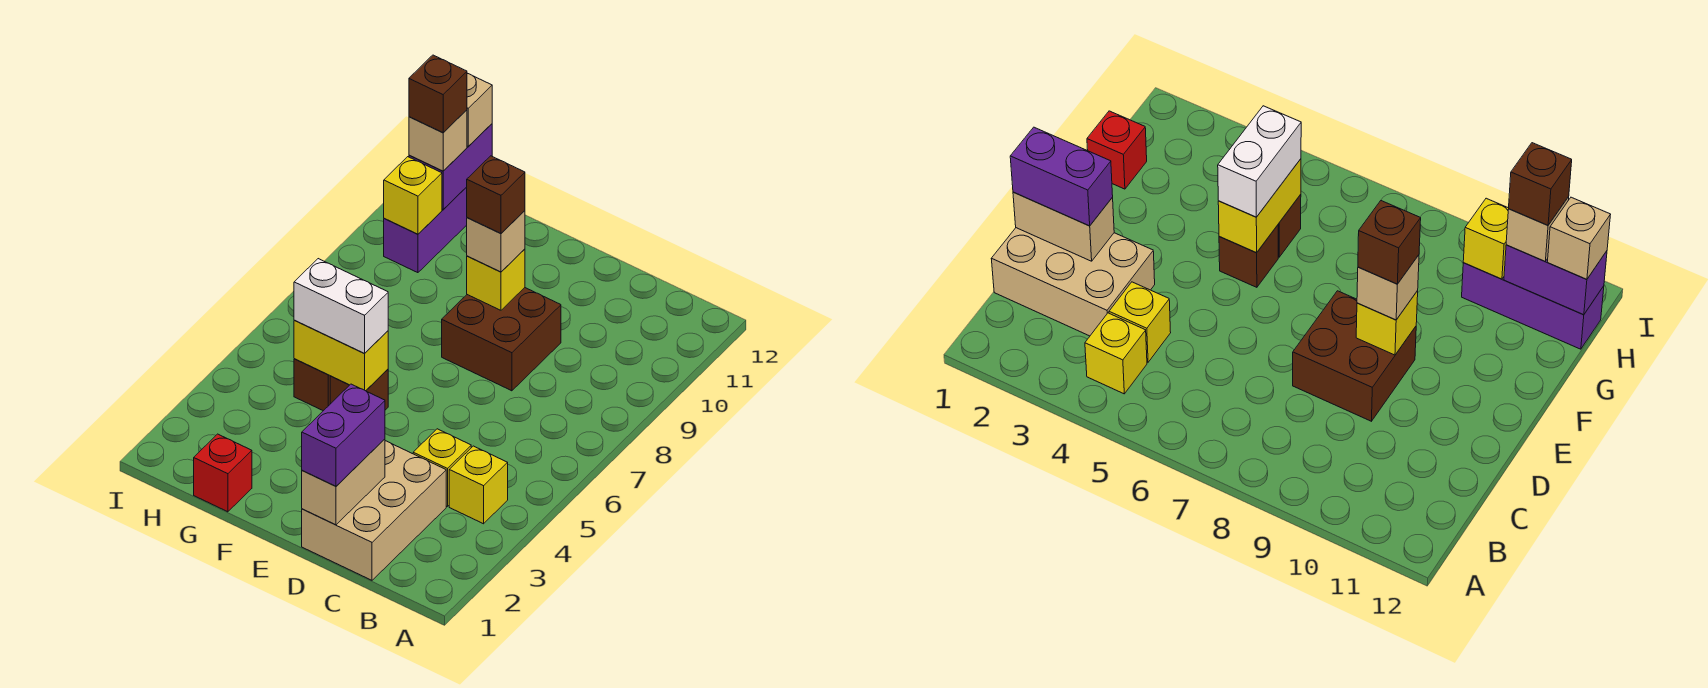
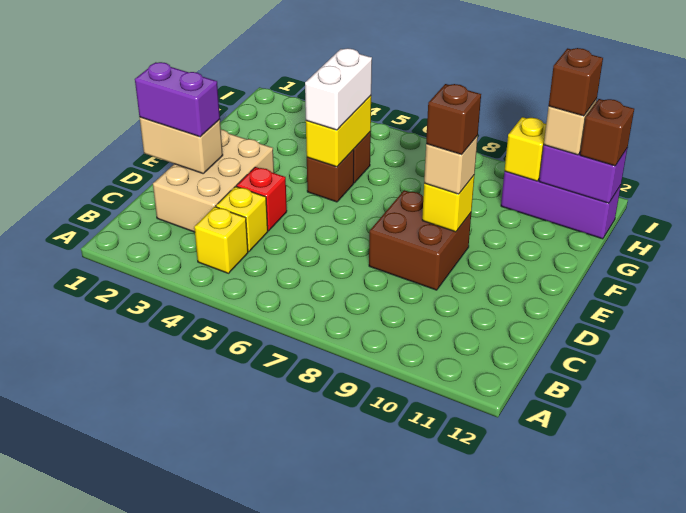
tan brick C1:D3 level 1 -> tan brick C2:E3 level 1
red brick G1 level 1 -> red brick D4 level 1
tan brick H12 level 3 -> brown brick H12 level 3

